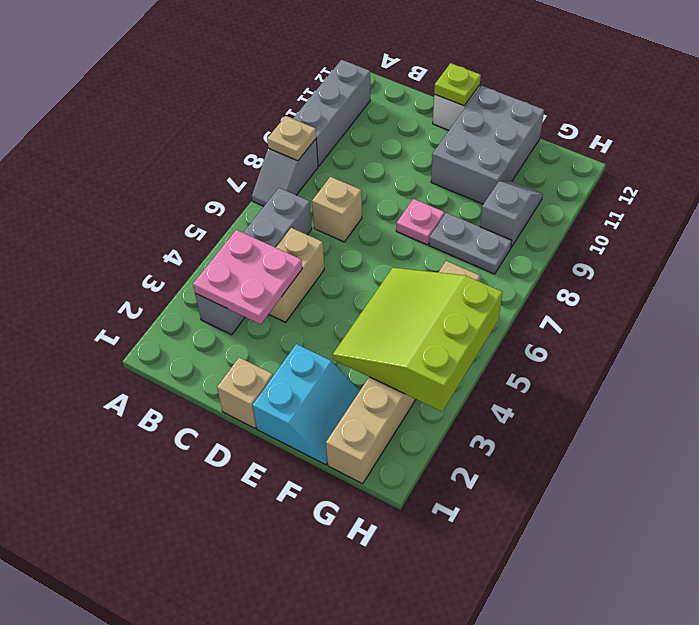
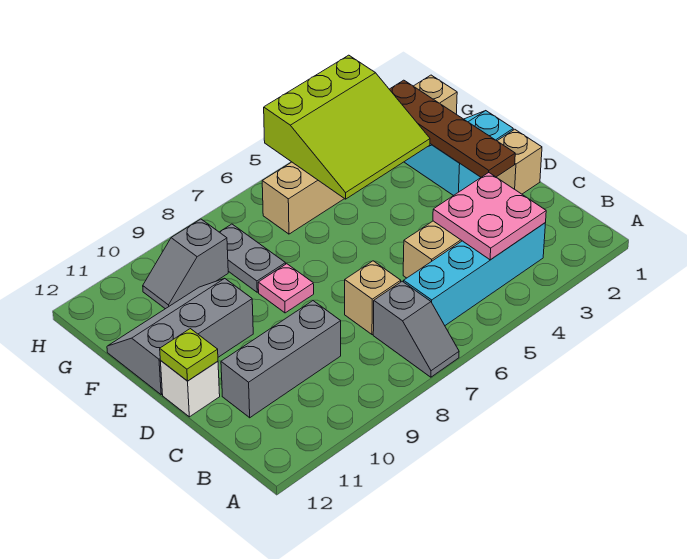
grey slope A7:A8 level 1 top 8 -> grey slope A7:B7 level 1 top B
tan plate A8 level 2 -> none
grey brick A9:A11 level 1 -> grey brick C9:C11 level 1
grey brick B3:B6 level 1 -> cyan brick B3:B6 level 1
none -> brown plate D2:G2 level 2
grey brick E10:F12 level 1 -> grey slope E10:F12 level 1 top E

